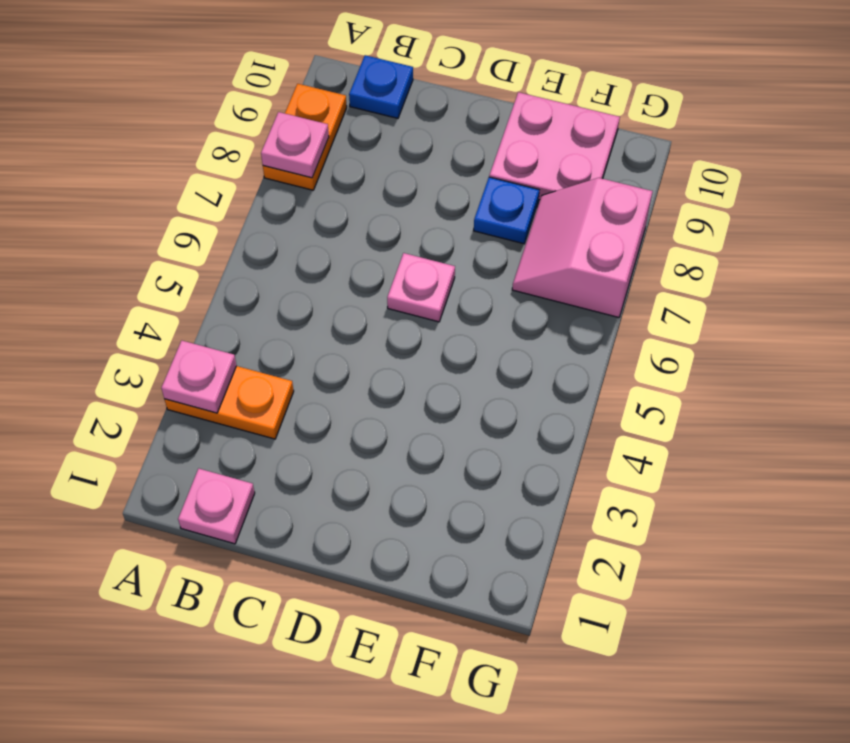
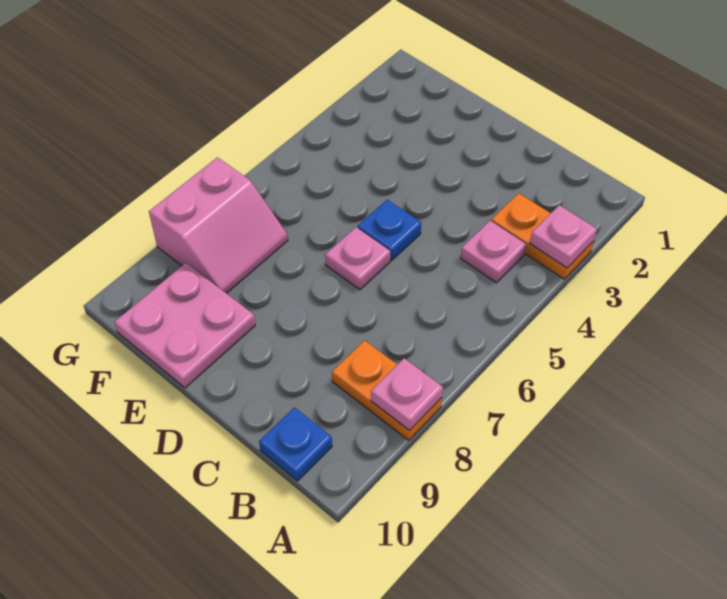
orange plate A8:A9 level 1 -> orange plate A8:B8 level 1
pink plate B1 level 1 -> pink plate B4 level 1
blue plate E8 level 1 -> blue plate D5 level 1

